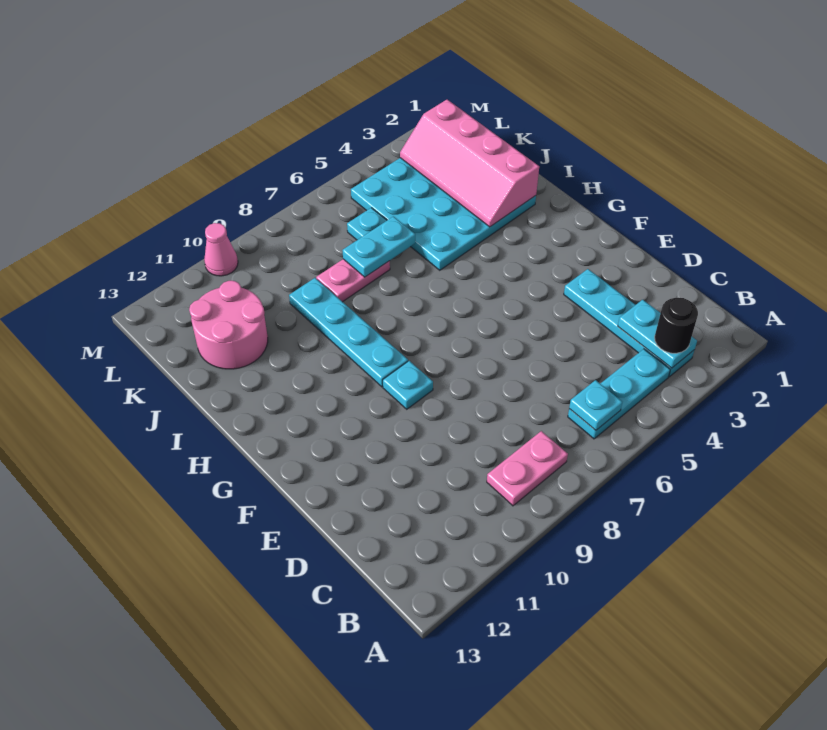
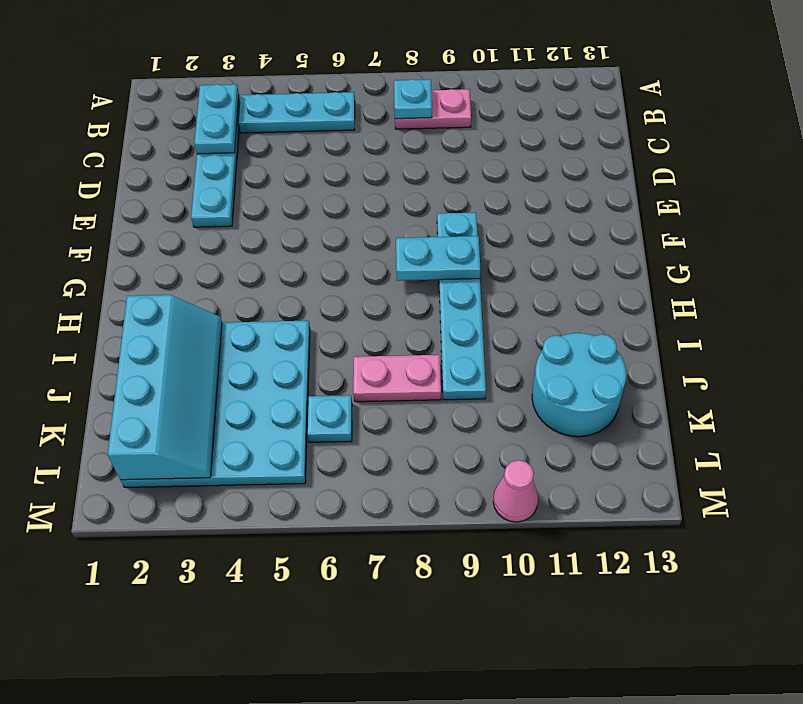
black round brick B3 level 3 -> none
cyan plate B6 level 2 -> cyan plate B8 level 2
pink slope I2:L3 level 2 top 2 -> cyan slope I2:L3 level 2 top 2
cyan plate J6:J7 level 2 -> cyan plate G8:G9 level 2
pink round brick J11:K12 level 1 -> cyan round brick J11:K12 level 1

